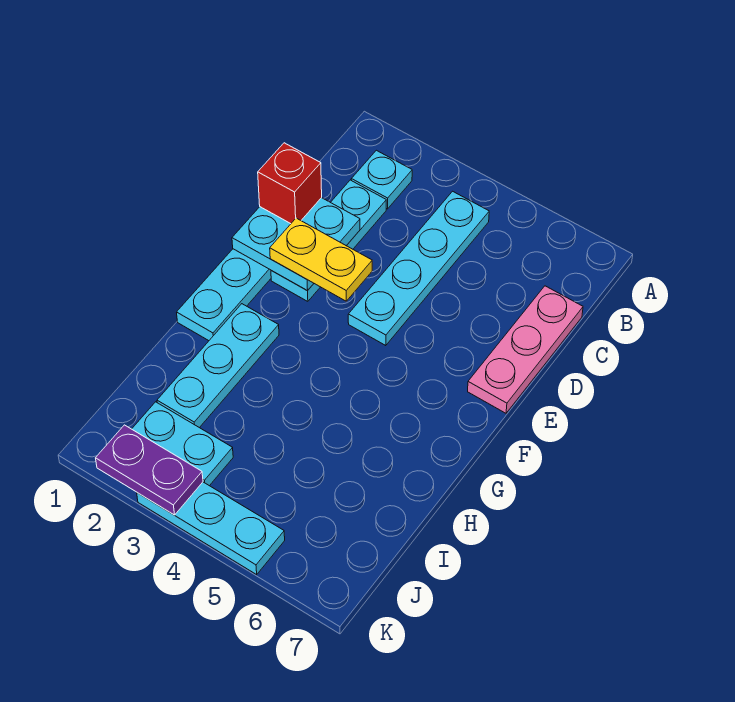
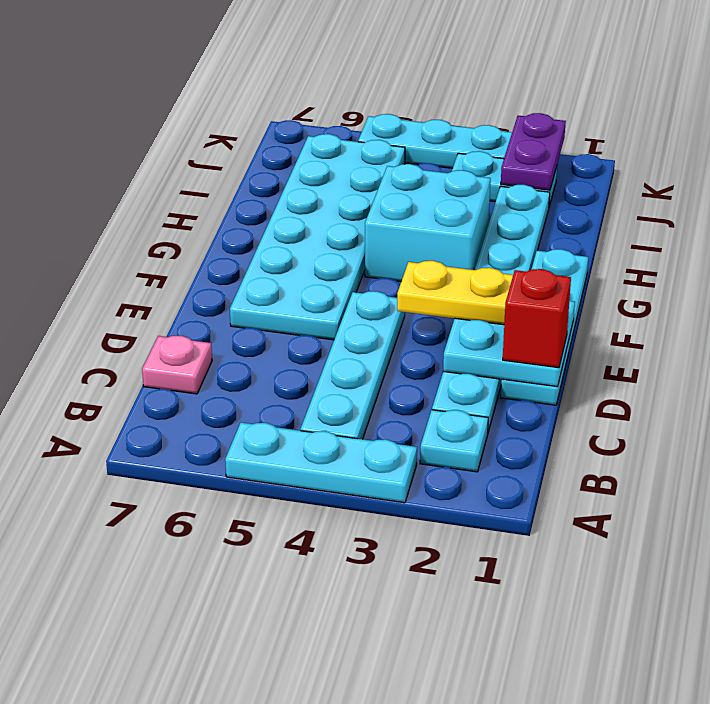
none -> cyan plate A3:A5 level 1
pink plate C7:E7 level 1 -> pink plate C7 level 1
none -> cyan plate E5:J6 level 1
none -> cyan brick G3:H4 level 1
purple plate K2:K3 level 2 -> purple plate J2:K2 level 2

